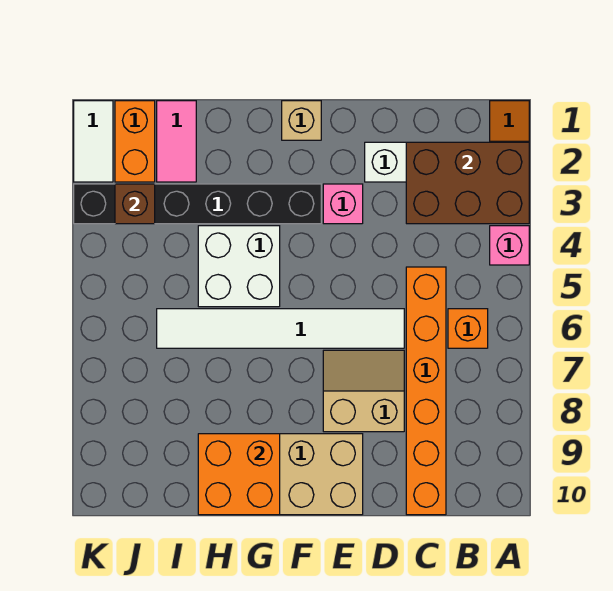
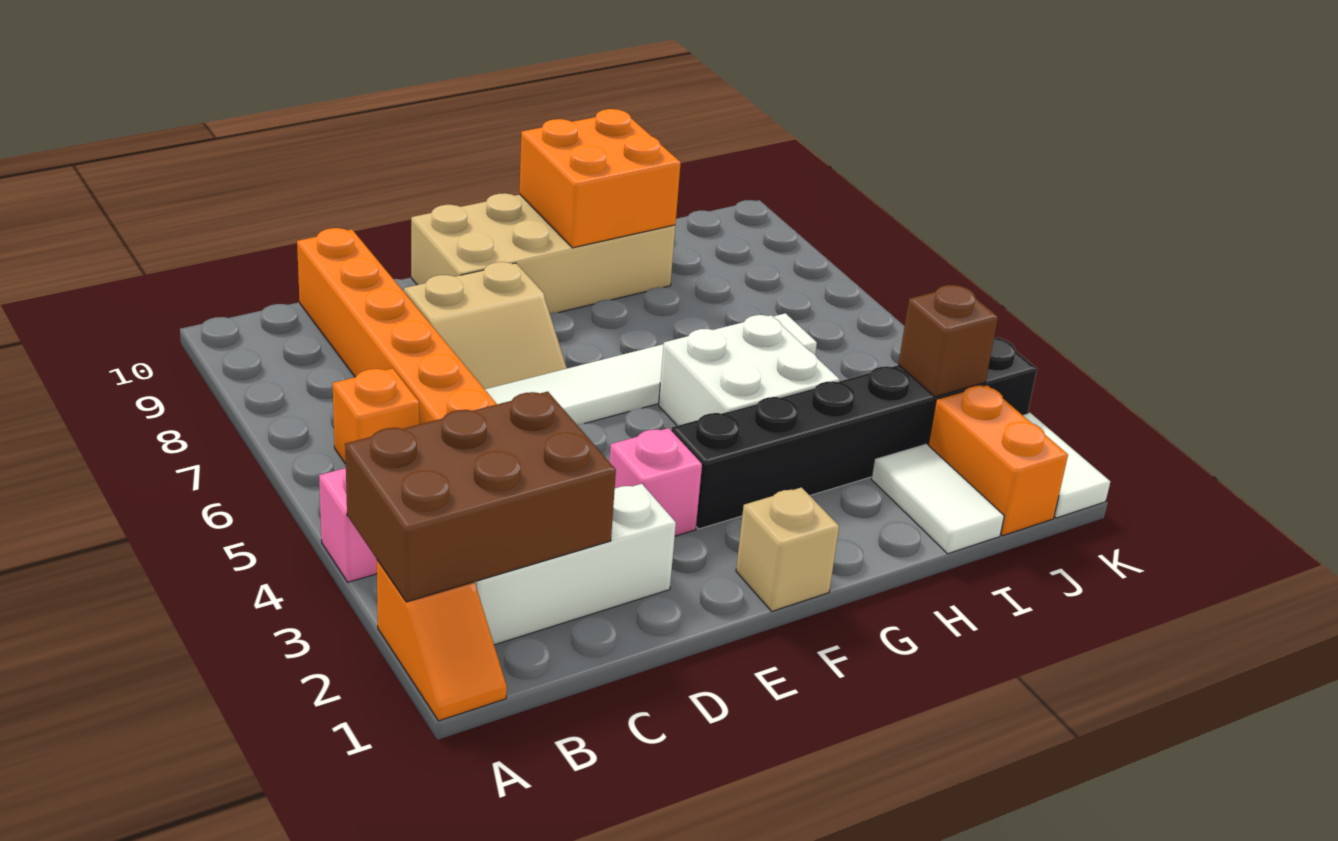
pink tile I1:I2 level 1 -> white tile I1:I2 level 1

